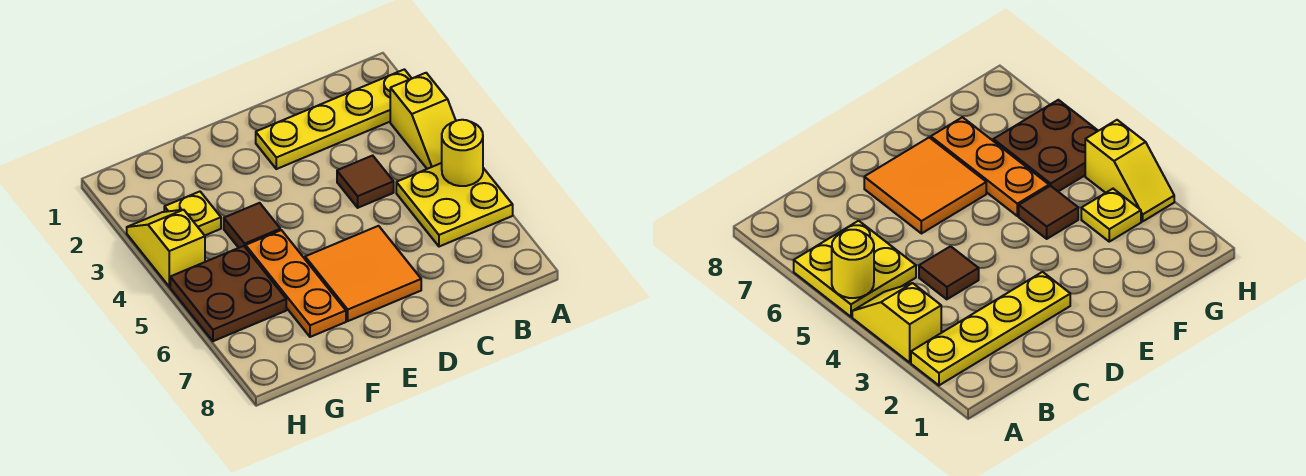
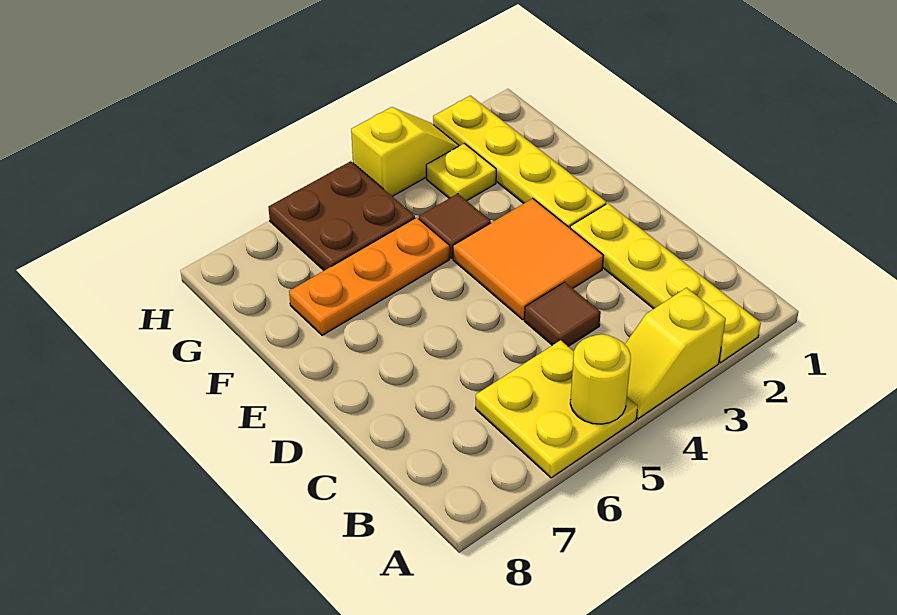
orange tile D6:E7 level 1 -> orange tile D3:E4 level 1
none -> yellow plate E2:H2 level 1

